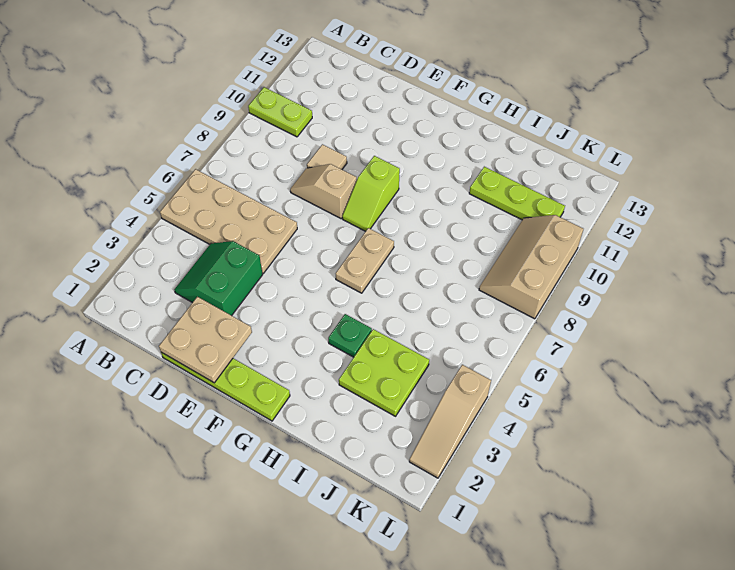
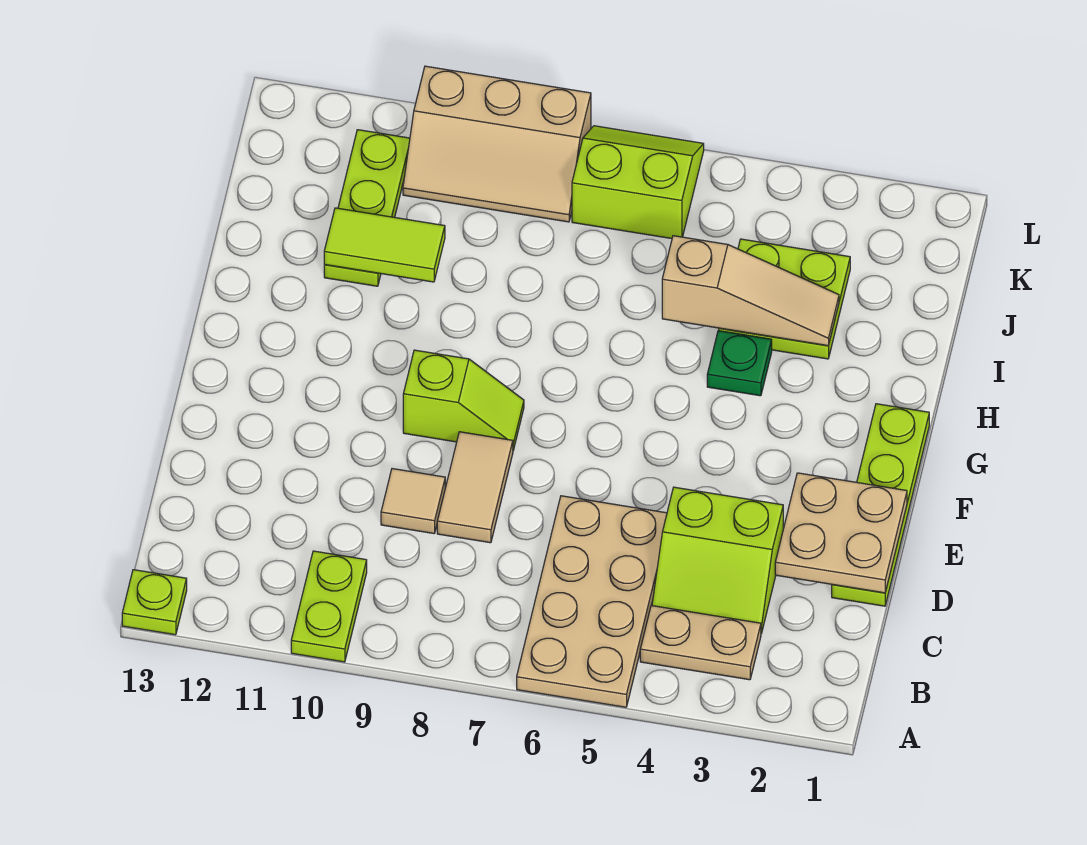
none -> lime plate A13 level 1
green slope C3:D4 level 1 top D -> lime slope C3:D4 level 1 top D
tan slope D8:E8 level 1 top E -> tan tile D8:E8 level 1
tan plate G6:G7 level 1 -> tan plate B3:B4 level 1
none -> lime tile I10:I11 level 2
none -> lime slope K6:L7 level 1 top K
tan slope L2:L4 level 1 top 4 -> tan slope I3:I5 level 2 top 5

